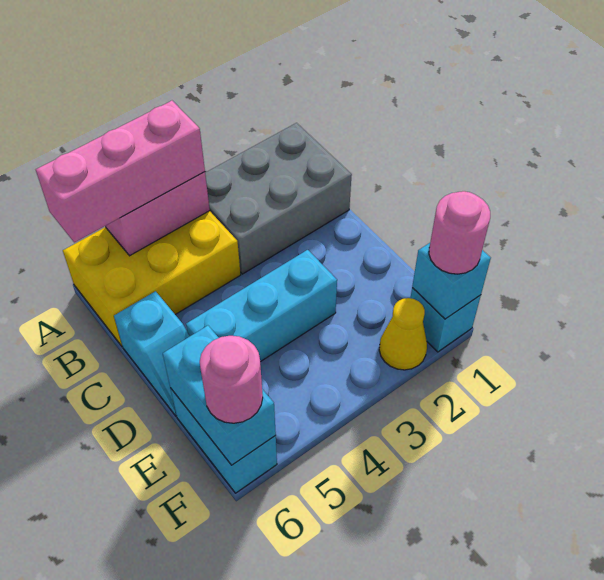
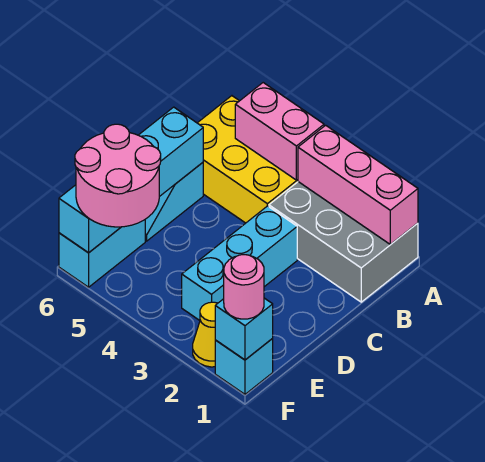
pink brick A4:A6 level 3 -> pink brick A1:A3 level 2
cyan brick D3:D5 level 1 -> cyan brick C3:E3 level 1
cyan brick E6:F6 level 2 -> cyan brick C6:F6 level 2
pink round brick F6 level 3 -> pink round brick E5:F6 level 3

